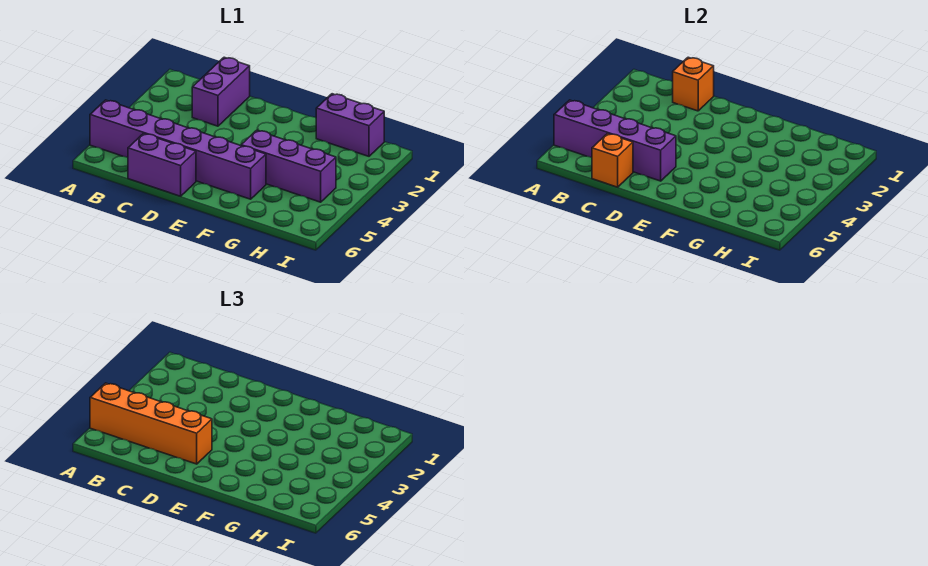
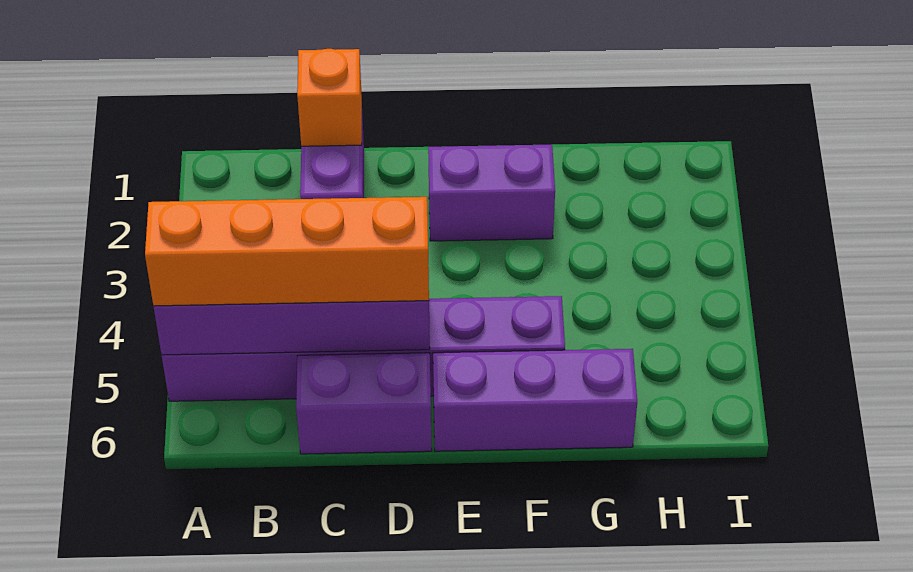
orange brick C6 level 2 -> none
purple brick F4:H4 level 1 -> purple brick E6:G6 level 1
purple brick G1:H1 level 1 -> purple brick E2:F2 level 1

